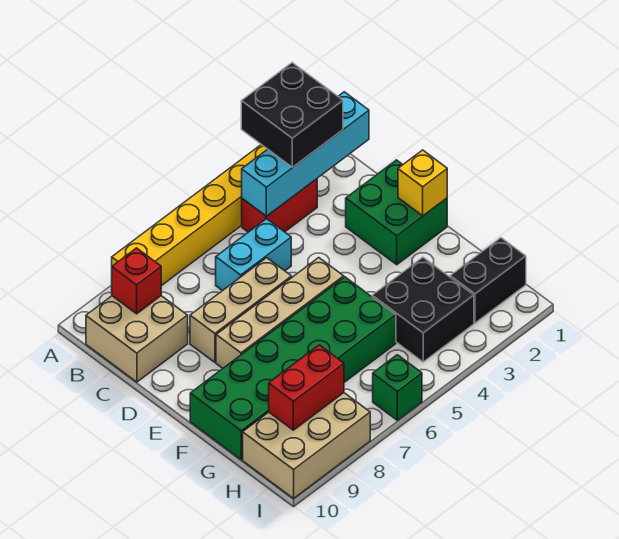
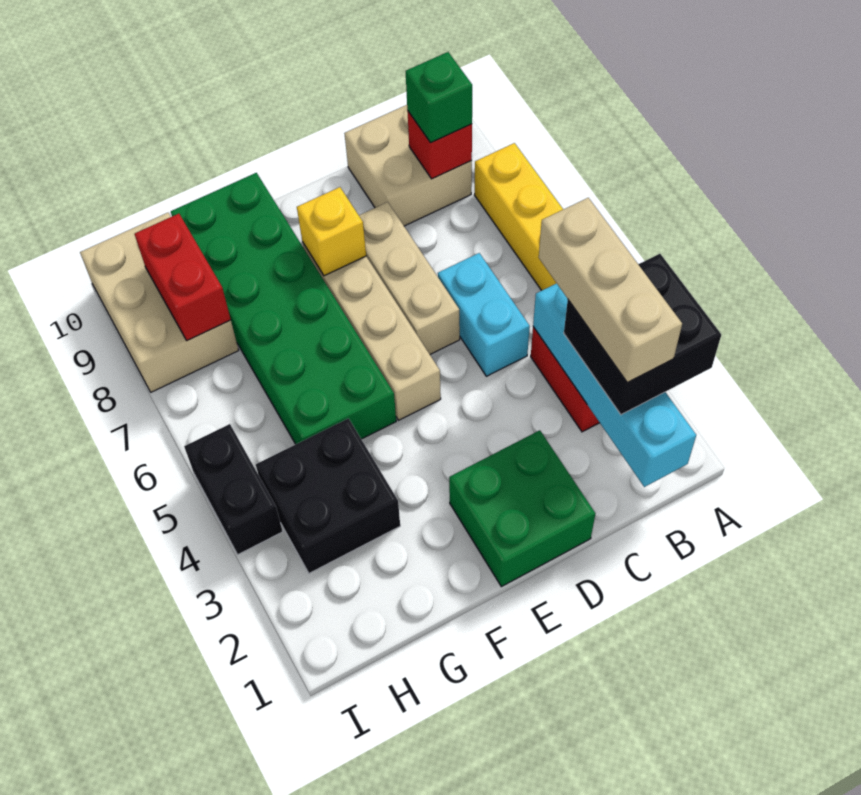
none -> tan brick B2:B4 level 4
yellow brick E1 level 2 -> yellow brick E8 level 2
black brick H1:H2 level 1 -> black brick I4:I5 level 1
green brick I6 level 1 -> green brick B9 level 3

